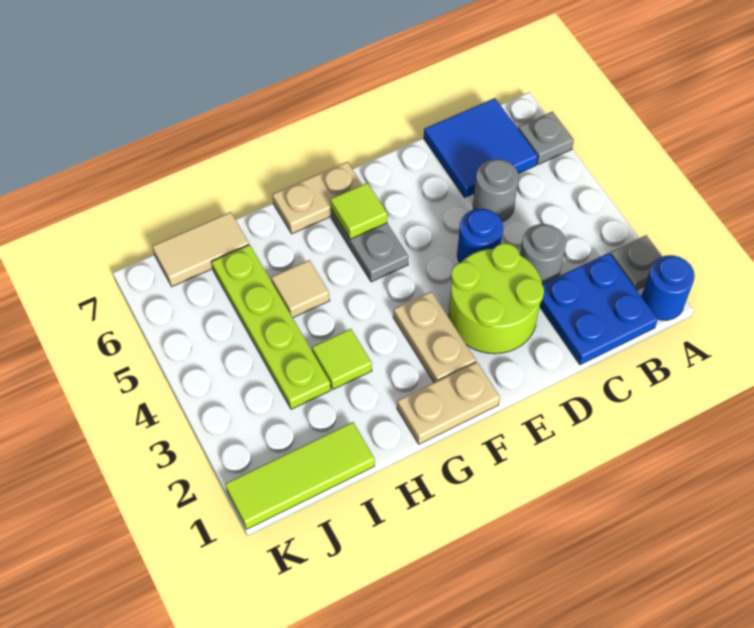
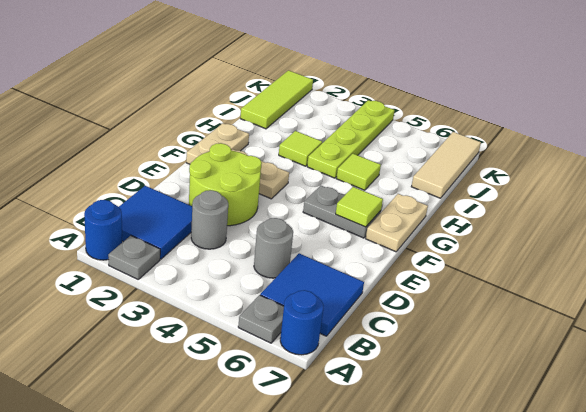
blue plate B1:C2 level 1 -> blue tile B1:C2 level 1
blue round brick D4 level 1 -> blue round brick A7 level 1
tan tile H5 level 1 -> lime tile H5 level 1
lime plate I3:I6 level 1 -> lime plate H4:K4 level 1
tan tile I7:J7 level 1 -> tan tile I7:K7 level 1

